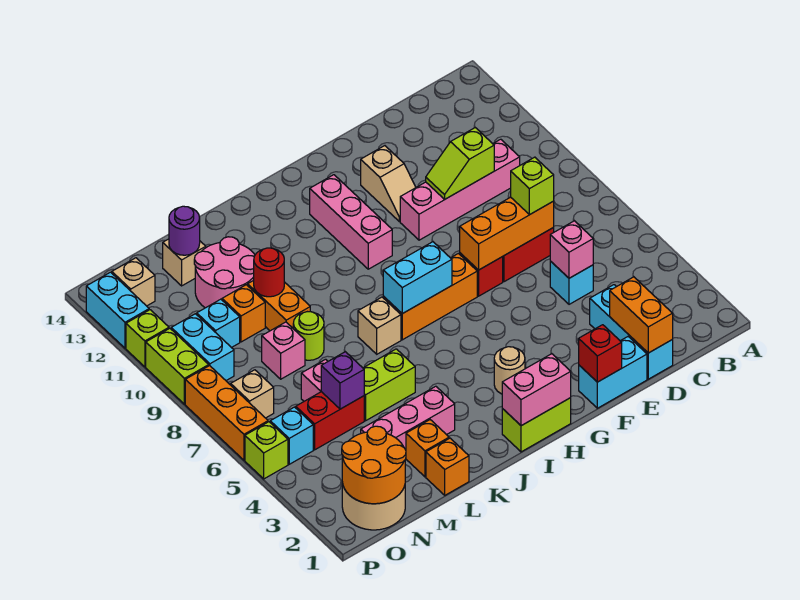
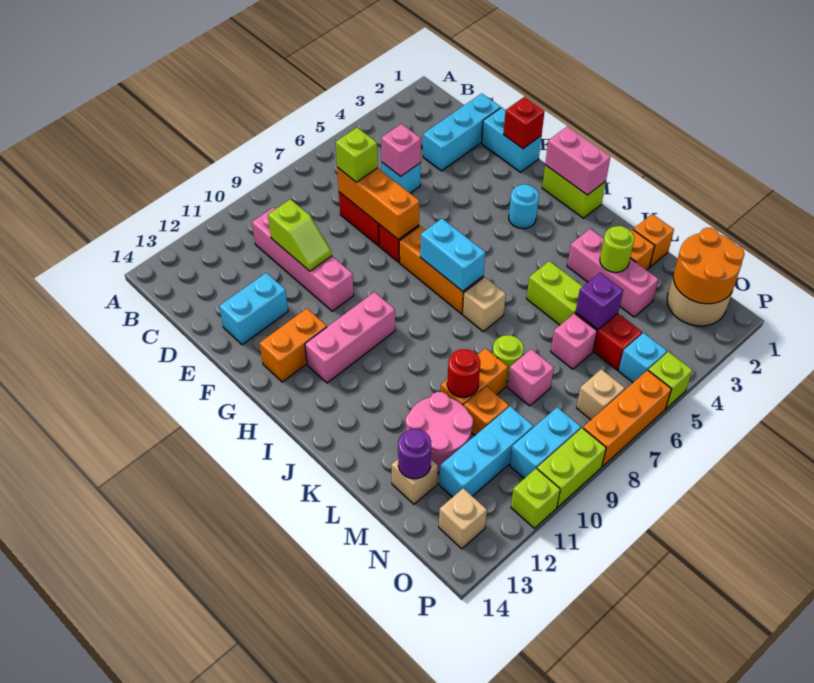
orange brick D1:D2 level 2 -> orange brick G12:G13 level 1
tan slope F11:F12 level 1 top 12 -> none
tan round brick H3 level 1 -> cyan round brick H3 level 1
none -> lime round brick L3 level 2
cyan brick N10 level 1 -> cyan brick N10:N12 level 1
cyan brick P12:P13 level 1 -> cyan brick E12:E13 level 1

